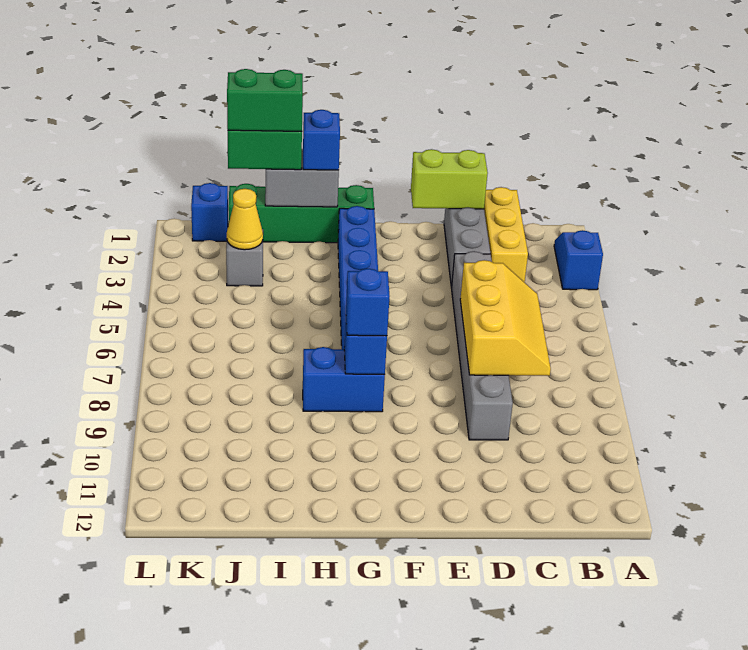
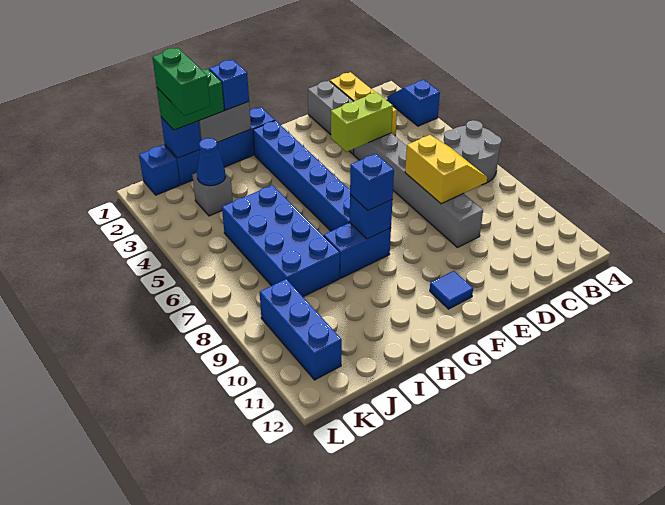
none -> grey round brick A6:B7 level 1
yellow slope C6:D8 level 2 top D -> yellow slope C7:D8 level 2 top D
lime brick D1:E1 level 2 -> lime brick D4:E4 level 2
none -> blue tile F11 level 1
green brick G1:J1 level 1 -> blue brick G1:J1 level 1
green brick I1:J1 level 4 -> green brick J1:J2 level 4
none -> blue brick I5:J8 level 1
none -> blue brick J1 level 2
yellow cone J3 level 2 -> blue cone J3 level 2
none -> blue brick K9:K11 level 1

